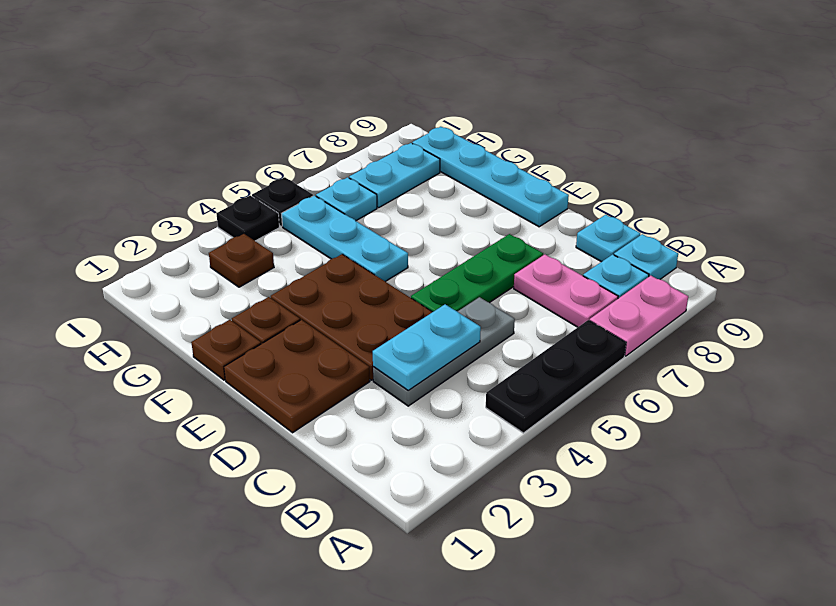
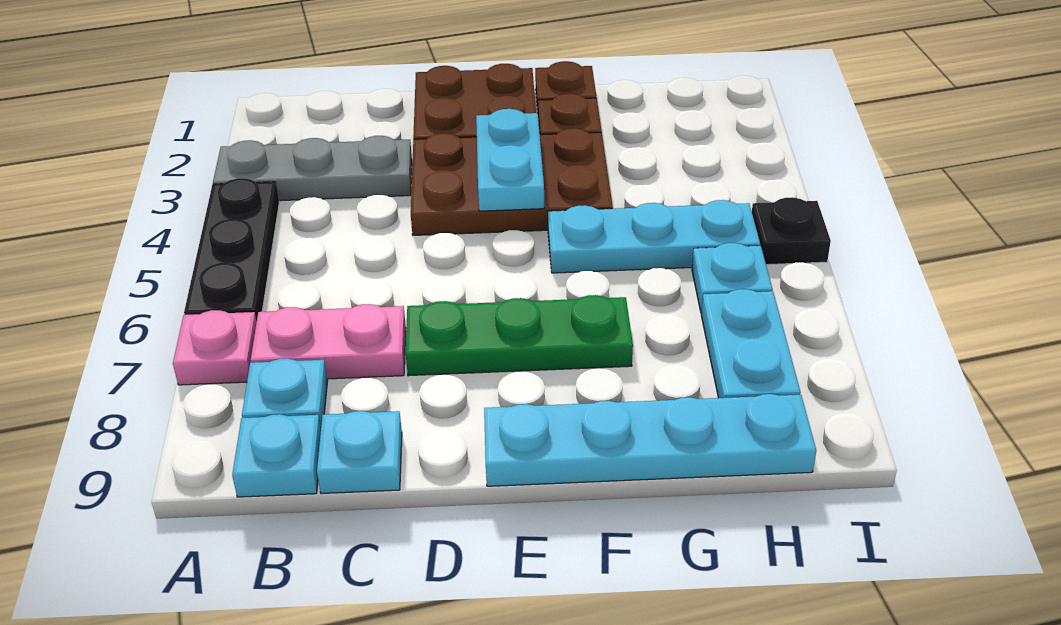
pink plate A7:A8 level 1 -> pink plate A7 level 1
grey plate C3:C5 level 1 -> grey plate A3:C3 level 1
cyan plate C3:C4 level 2 -> cyan plate E3:E4 level 2
green plate D5:D7 level 1 -> green plate D7:F7 level 1
brown plate H3 level 1 -> none
black plate I4 level 1 -> none

